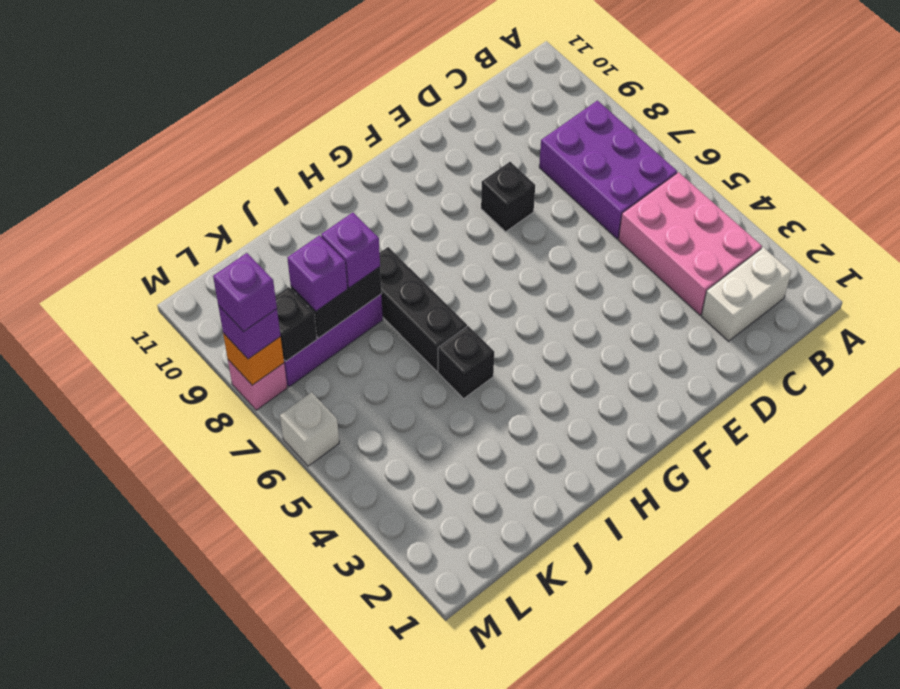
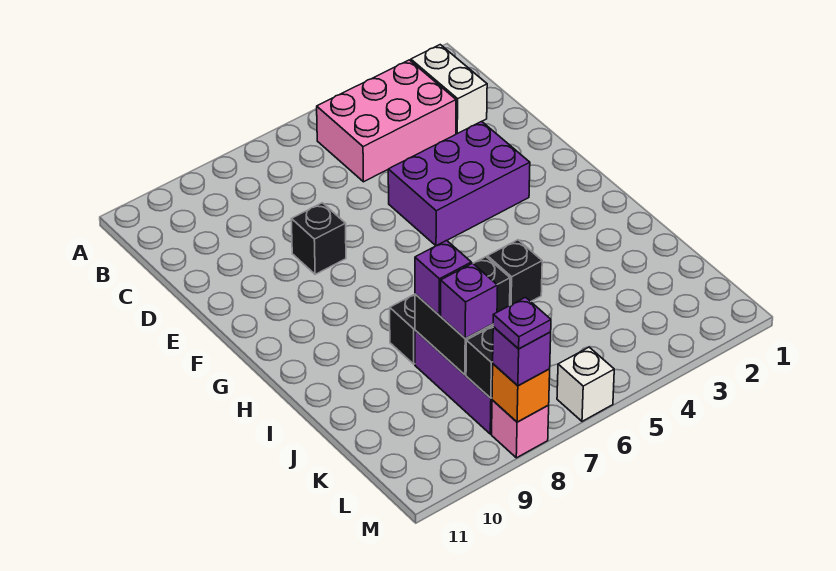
purple brick B6:C8 level 1 -> purple brick E3:F5 level 1
purple brick M8 level 4 -> purple plate M8 level 4

